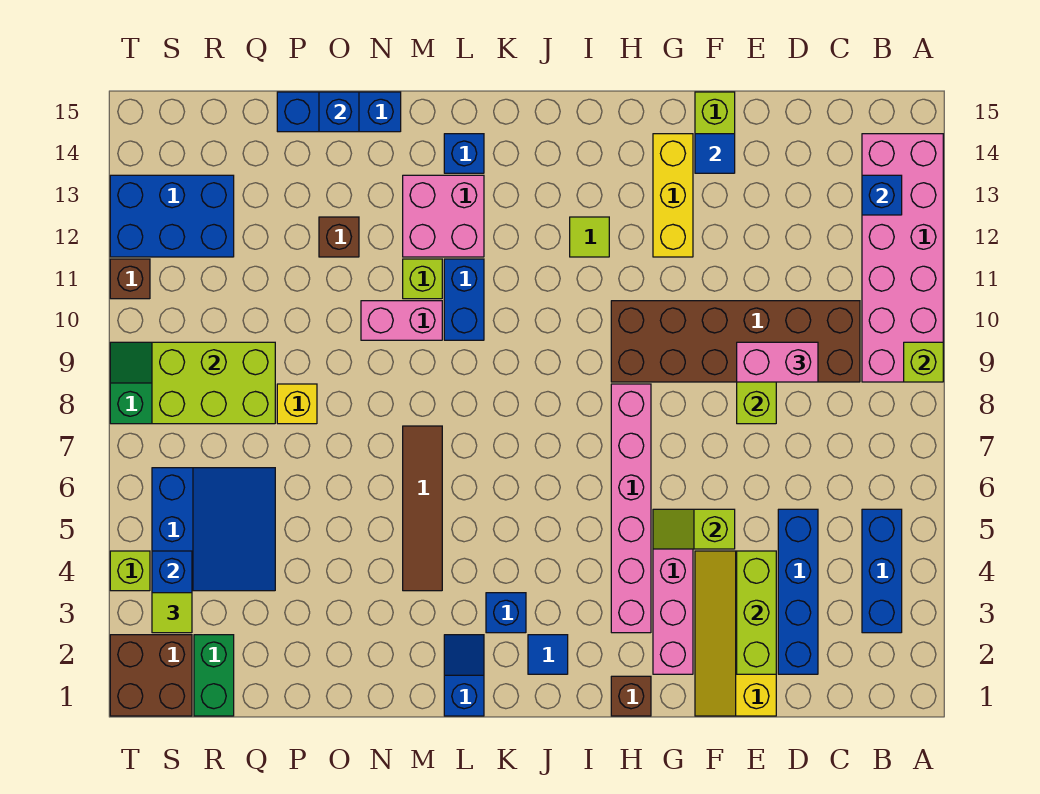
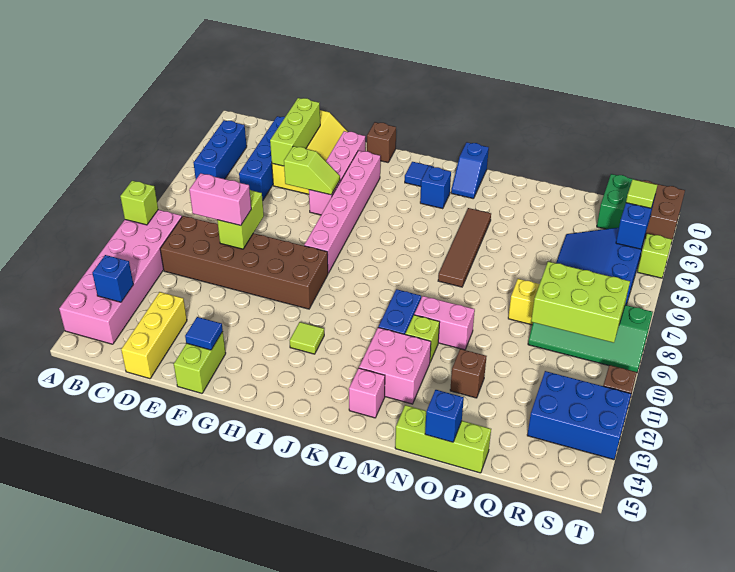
yellow brick G12:G14 level 1 -> yellow brick D13:D15 level 1
blue brick L14 level 1 -> pink brick L14 level 1
blue brick N15:P15 level 1 -> lime brick N15:P15 level 1

